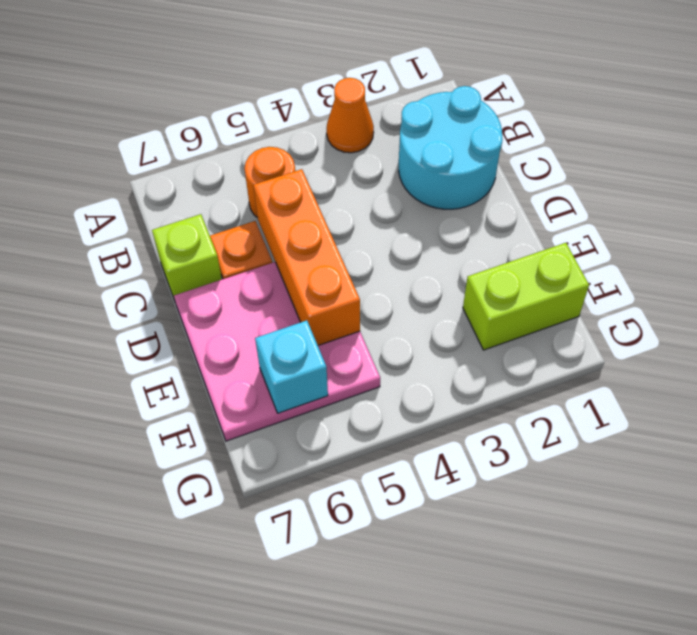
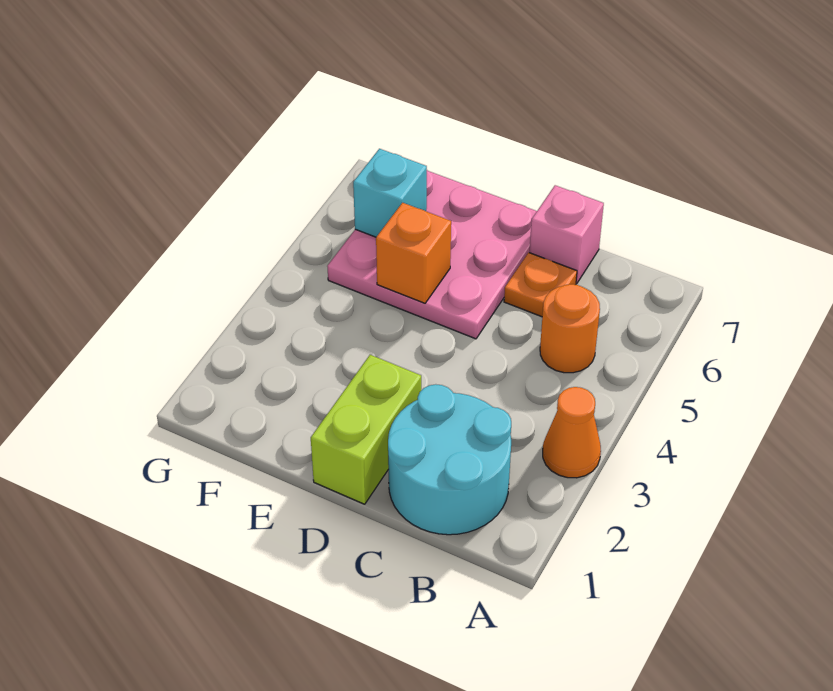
orange brick C5:E5 level 2 -> orange brick E5 level 2
lime brick C7 level 1 -> pink brick C7 level 1
lime brick F1:F2 level 1 -> lime brick D1:D2 level 1

